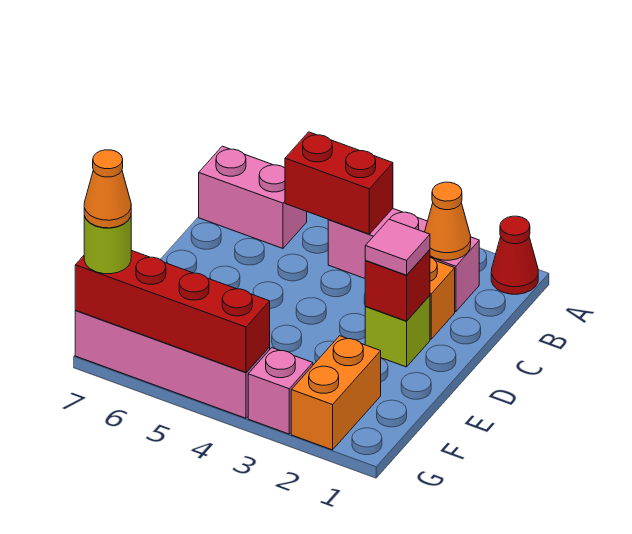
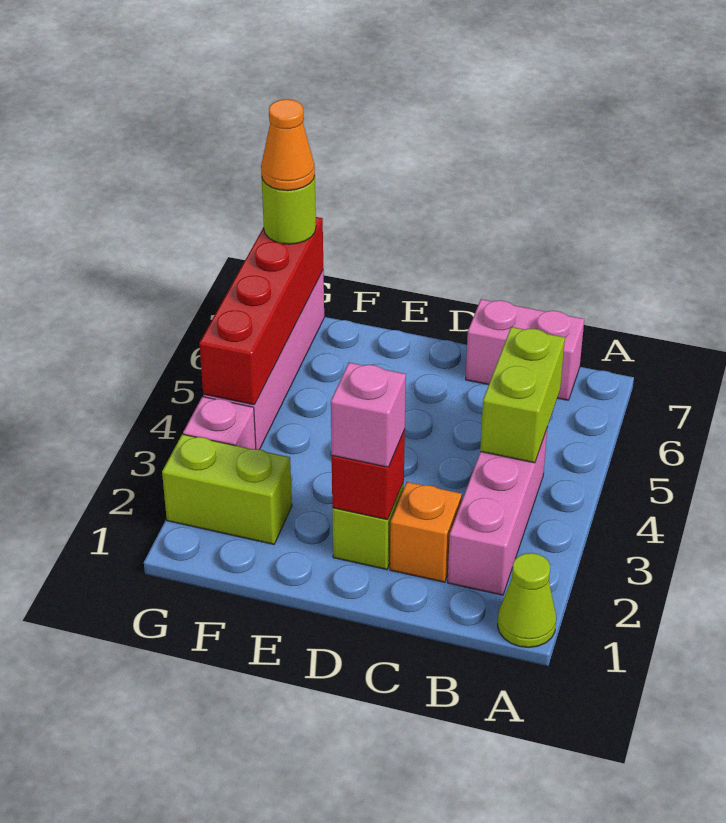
red cone A1 level 1 -> lime cone A1 level 1
orange cone B2 level 2 -> none
red brick B4:B5 level 2 -> lime brick B4:B5 level 2
pink brick B6:B7 level 1 -> pink brick B7:C7 level 1
pink tile D2 level 3 -> pink brick D2 level 3
orange brick F2:G2 level 1 -> lime brick F2:G2 level 1

